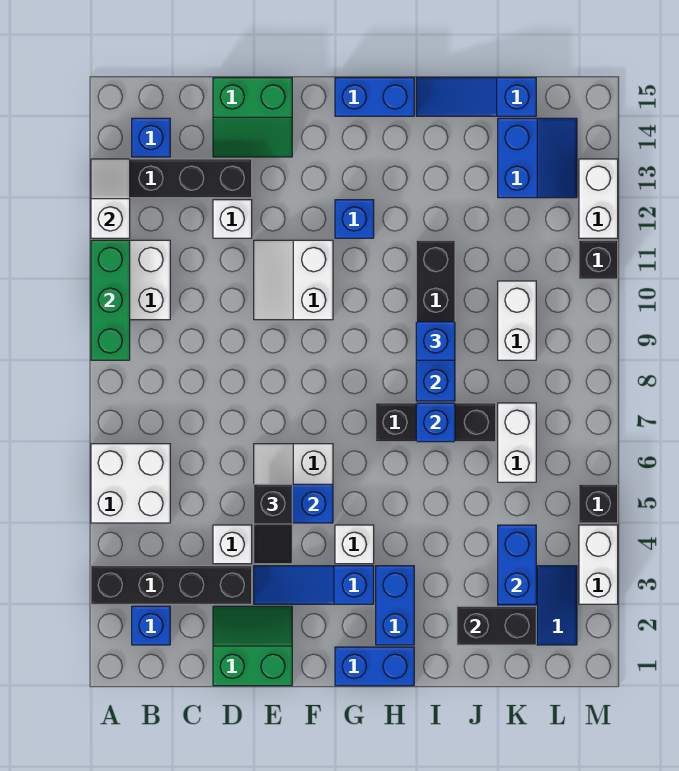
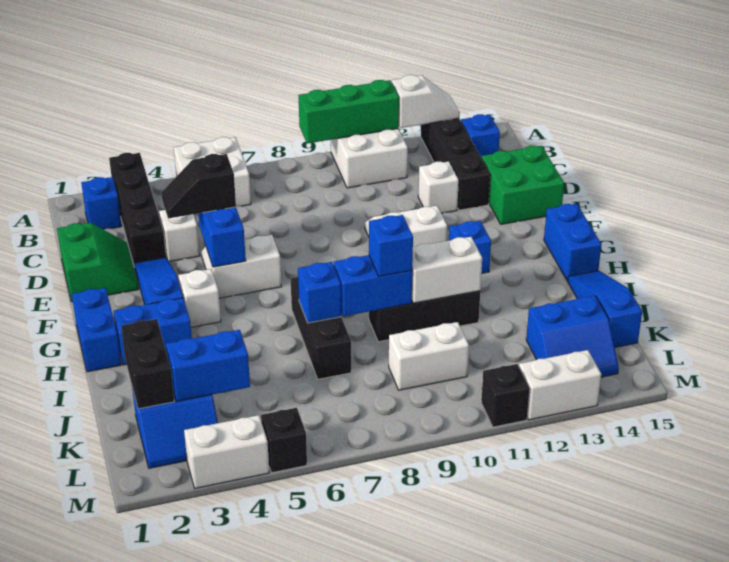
green slope D14:E15 level 1 top 15 -> green brick D14:E15 level 1
white brick K6:K7 level 1 -> white brick I10:I11 level 2

